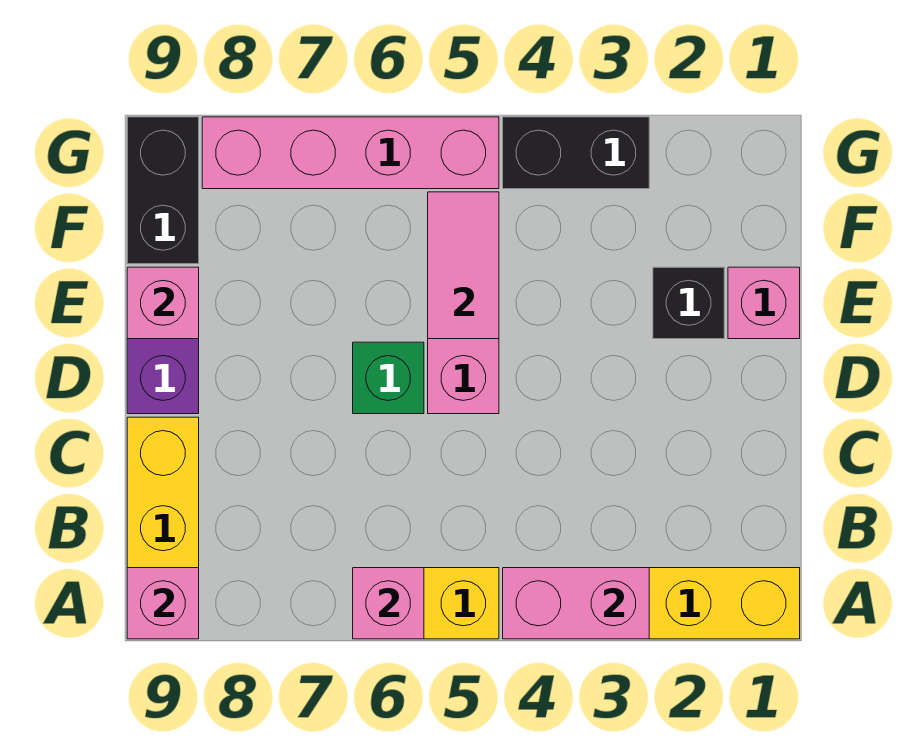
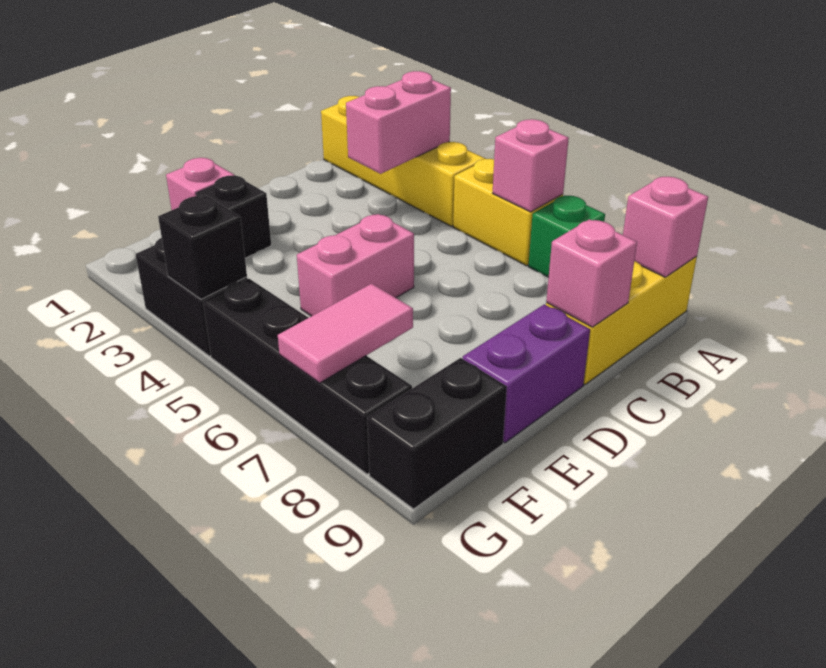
pink brick A3:A4 level 2 -> pink brick A3:B3 level 2
green brick D6 level 1 -> green brick A7 level 1
pink tile E5:F5 level 2 -> pink tile F7:G7 level 2
pink brick E9 level 2 -> pink brick C9 level 2
none -> black brick G4 level 2
pink brick G5:G8 level 1 -> black brick G5:G8 level 1

